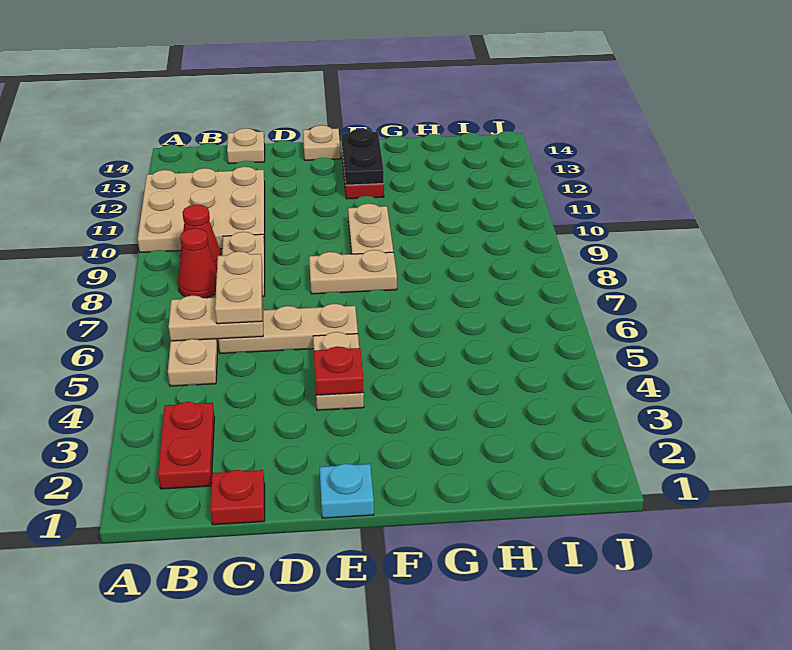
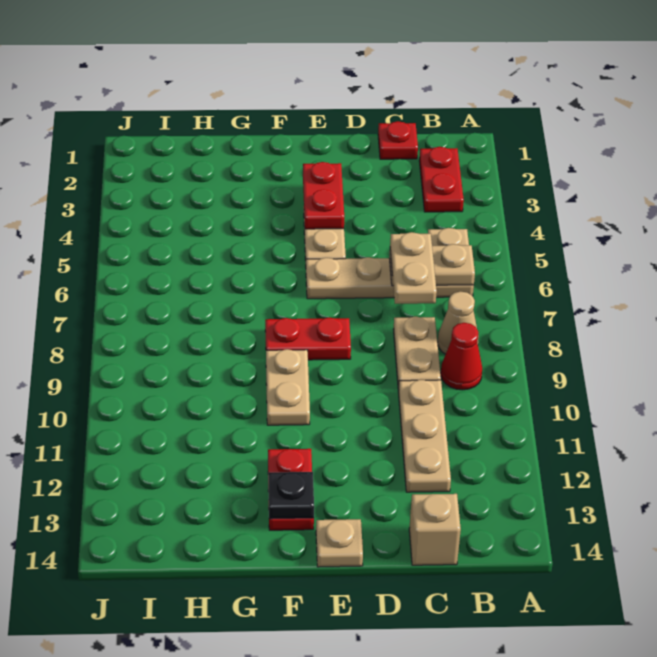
tan plate A10:C12 level 1 -> tan plate C10:C12 level 1
red cone B8 level 1 -> tan cone B8 level 1
tan plate C14 level 1 -> tan brick C14 level 1
cyan plate E1 level 1 -> none
red plate E4 level 2 -> red plate E3:E4 level 2
tan plate E8:F8 level 1 -> red plate E8:F8 level 1
black plate F12:F13 level 2 -> black plate F13 level 2

